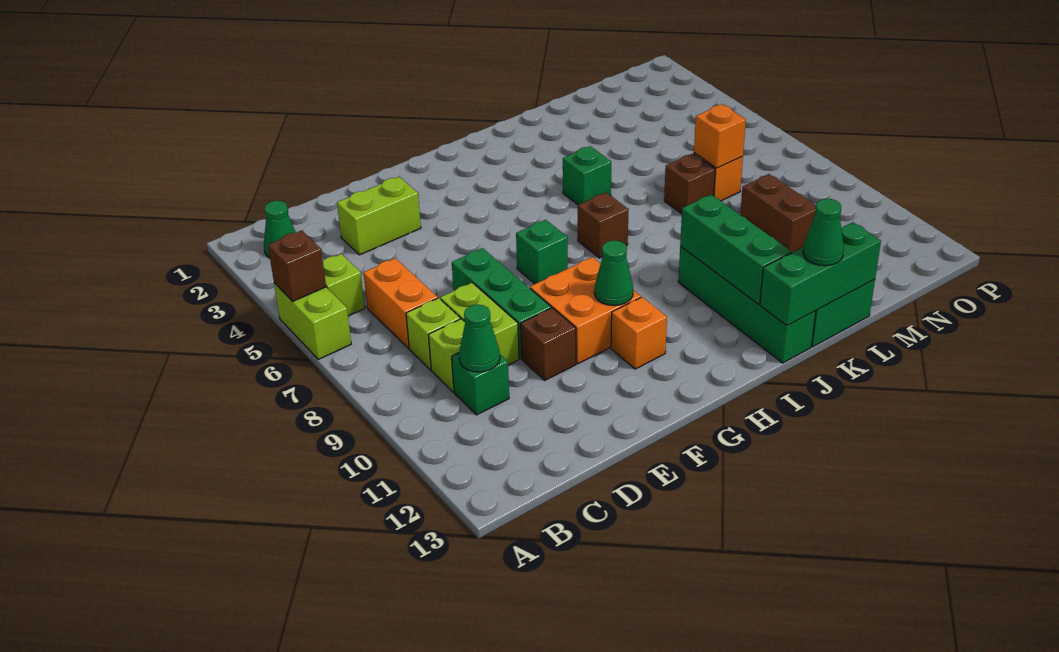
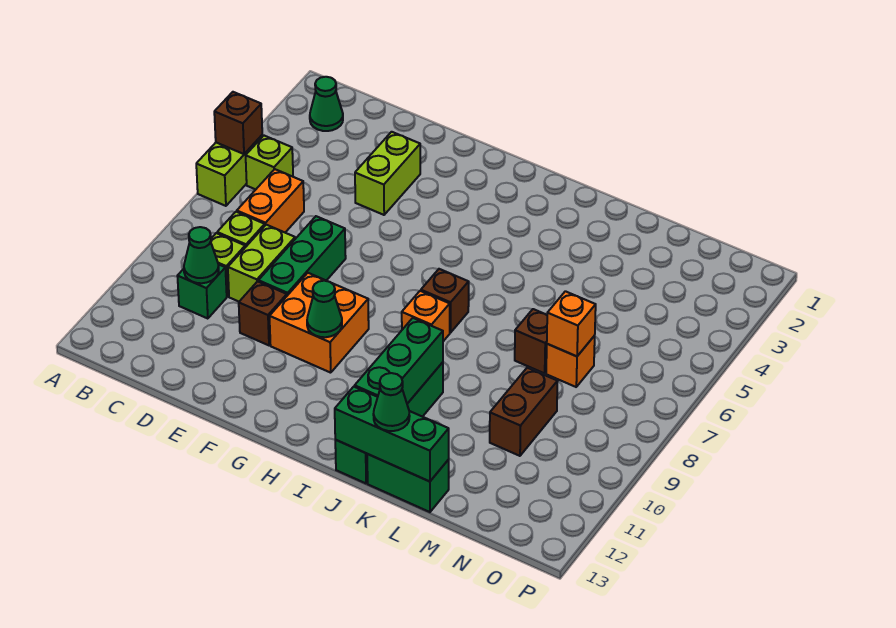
lime brick D3:E3 level 1 -> lime brick E3:E4 level 1
green brick G7 level 1 -> none
orange brick G11 level 1 -> orange brick I8 level 1
green brick J5 level 1 -> none

